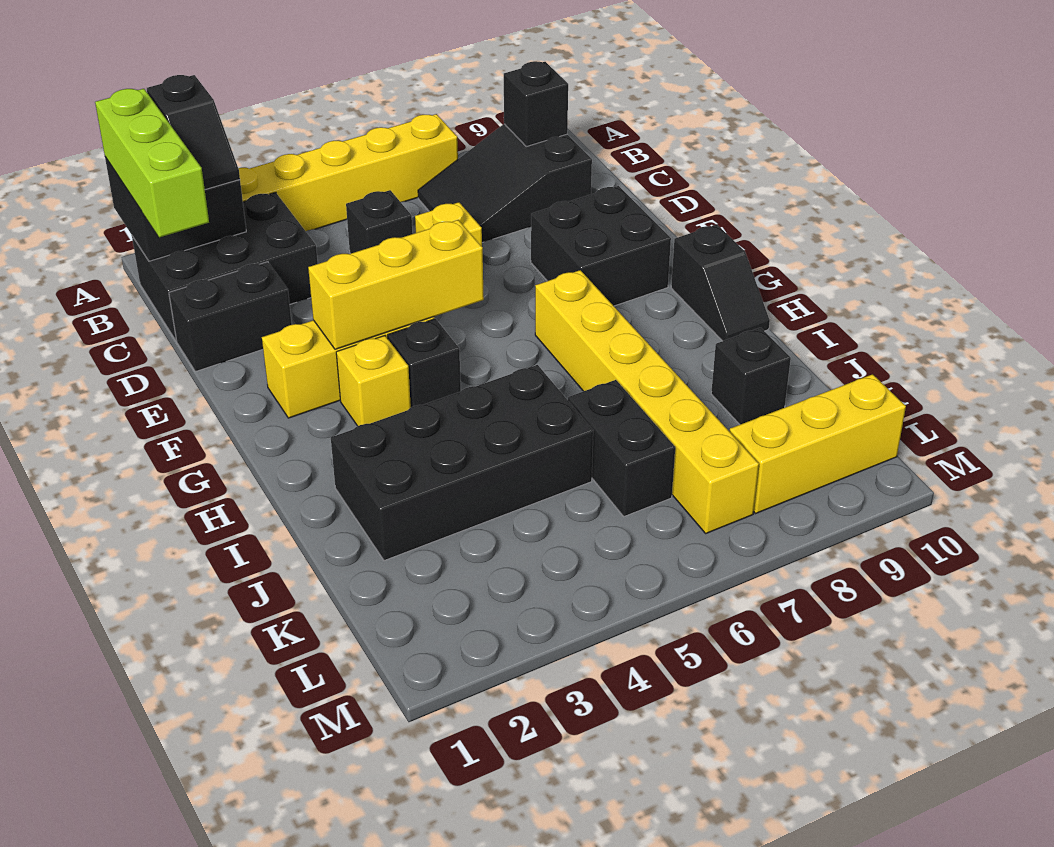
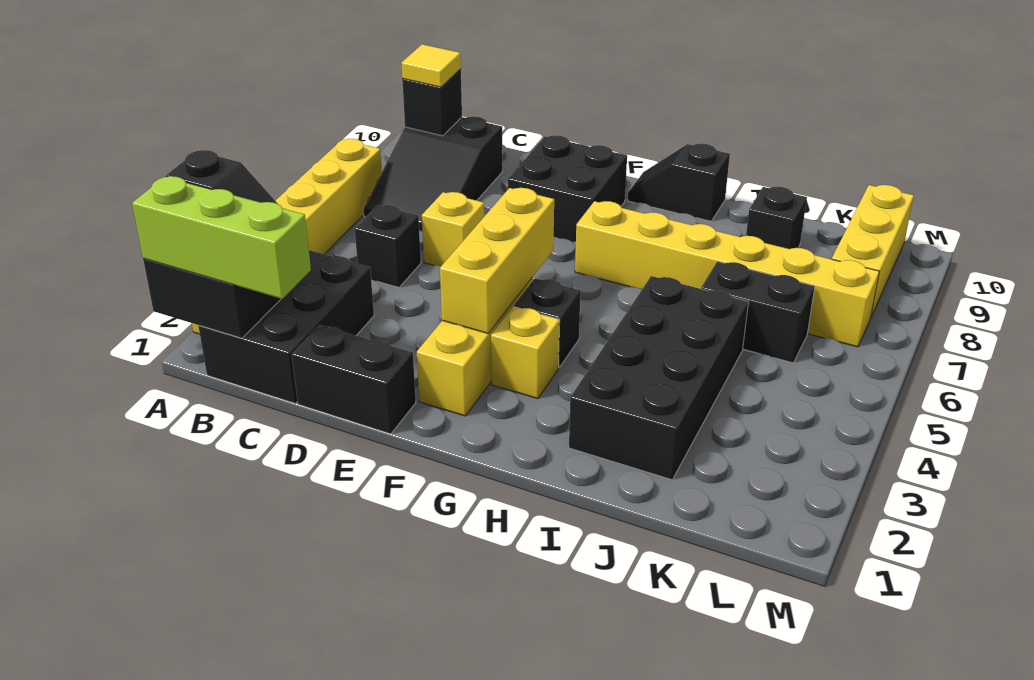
none -> yellow tile B9 level 3
black brick D1:D2 level 1 -> black brick D1:E1 level 1
black slope G10:H10 level 1 top G -> black slope G10:H10 level 1 top H

